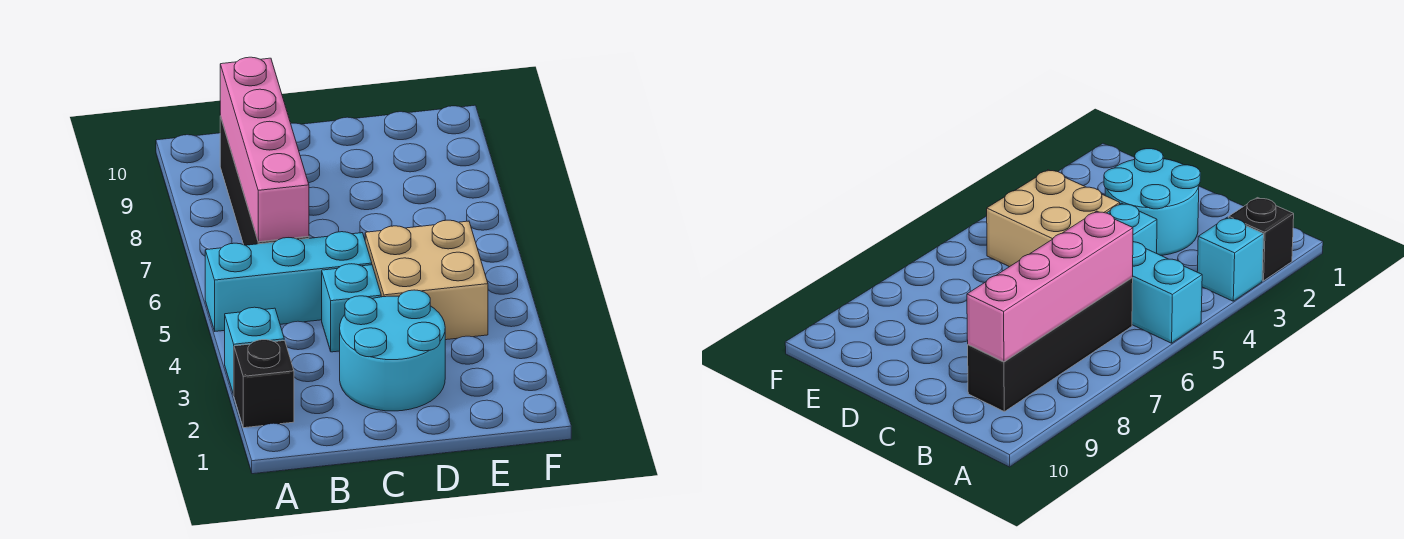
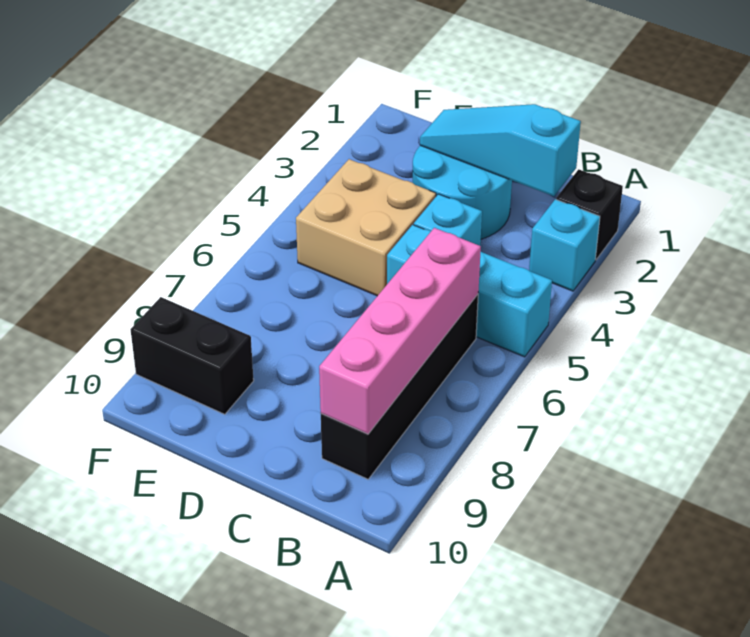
none -> cyan slope B2:D2 level 2 top B
none -> black brick E9:F9 level 1

